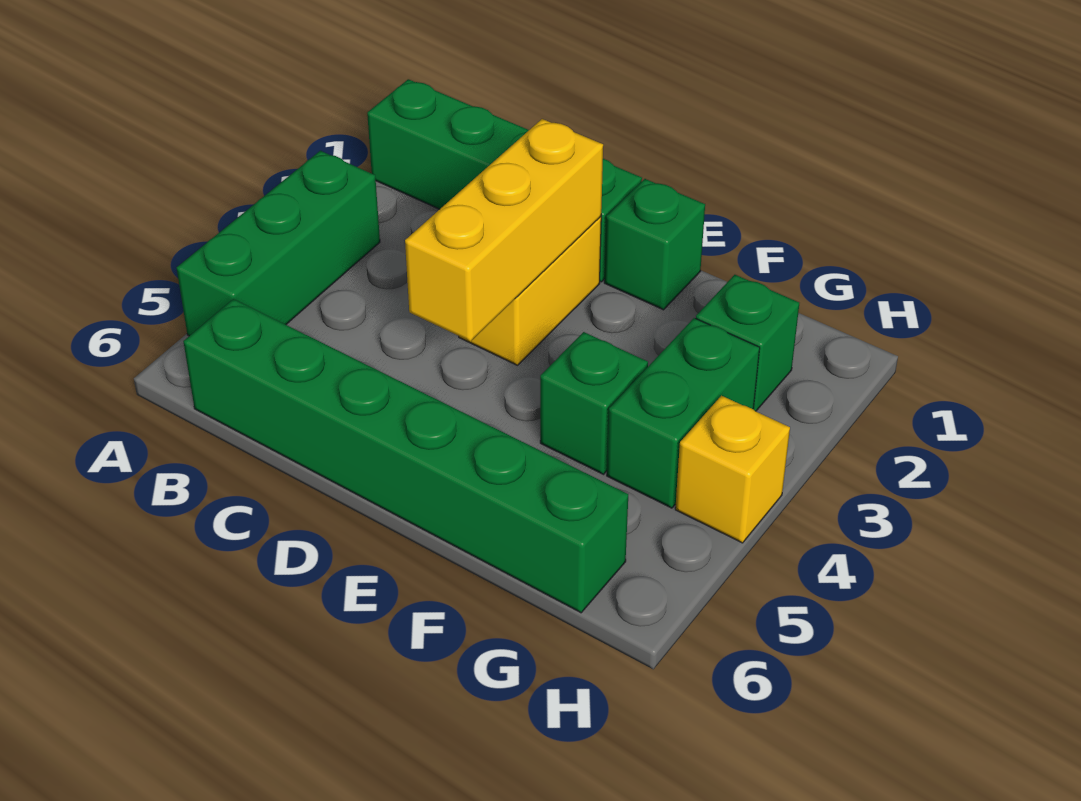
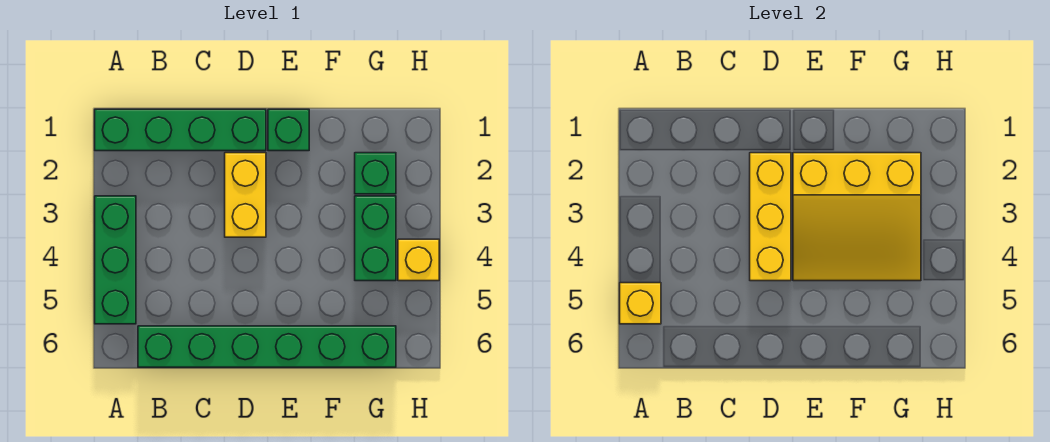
none -> yellow brick A5 level 2
none -> yellow slope E2:G4 level 2 top 2
green brick F4 level 1 -> none

